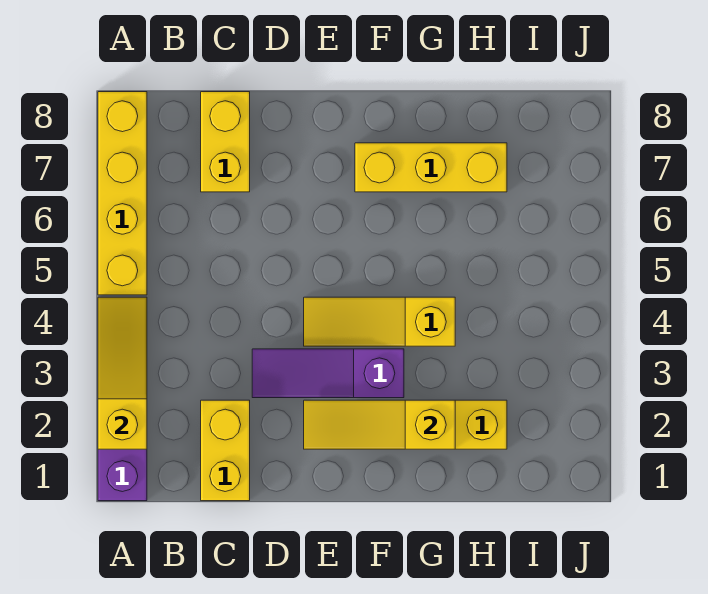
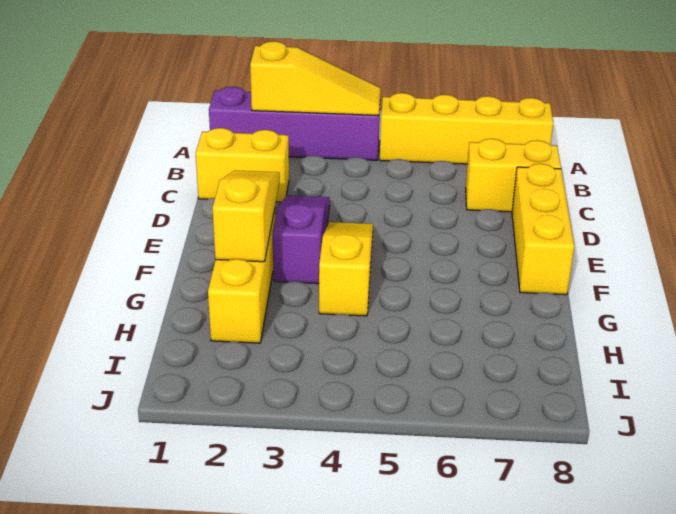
yellow brick F7:H7 level 1 -> yellow brick D8:F8 level 1

